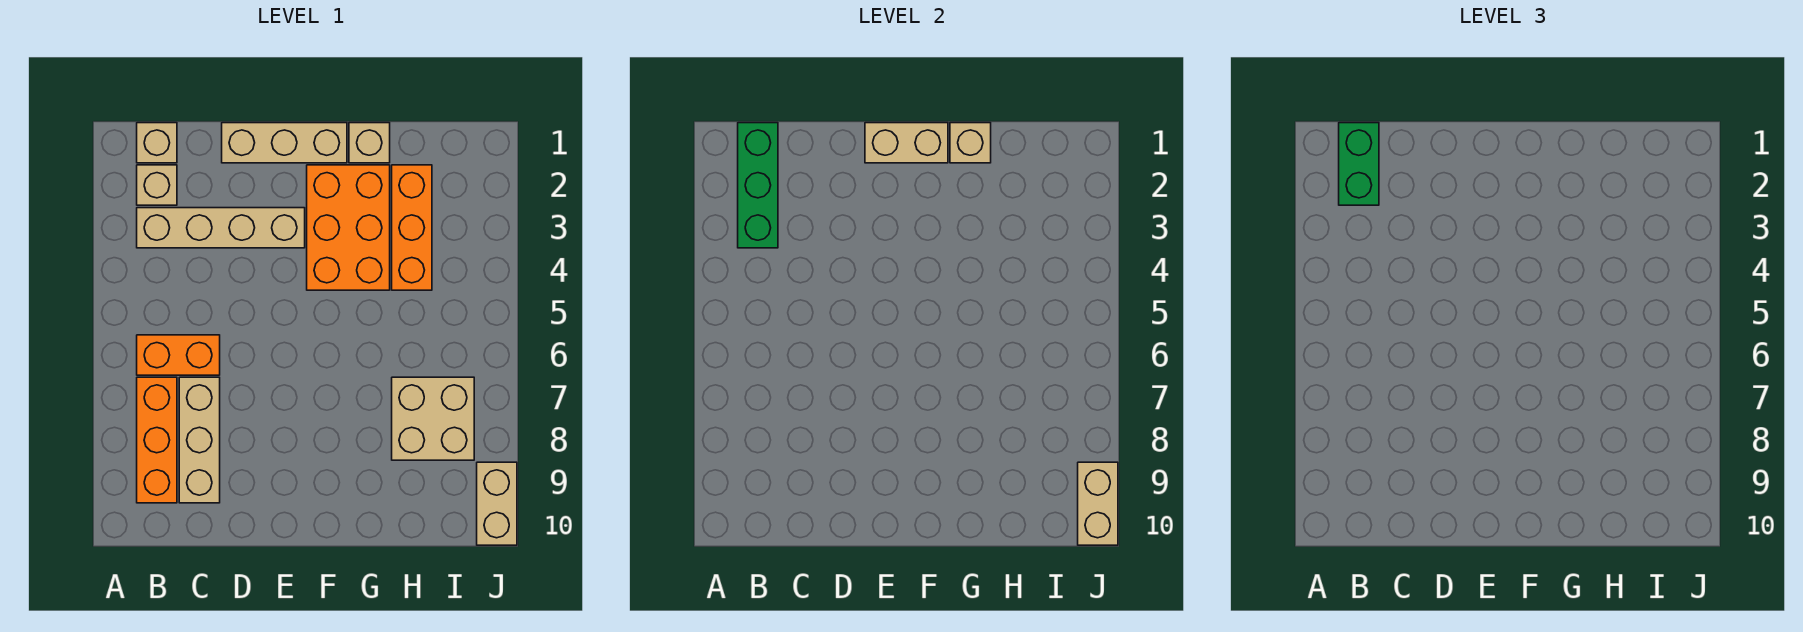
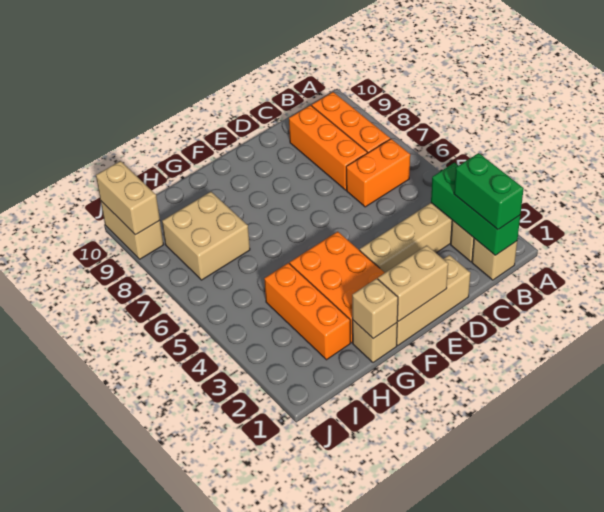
tan brick C7:C9 level 1 -> orange brick C7:C9 level 1

